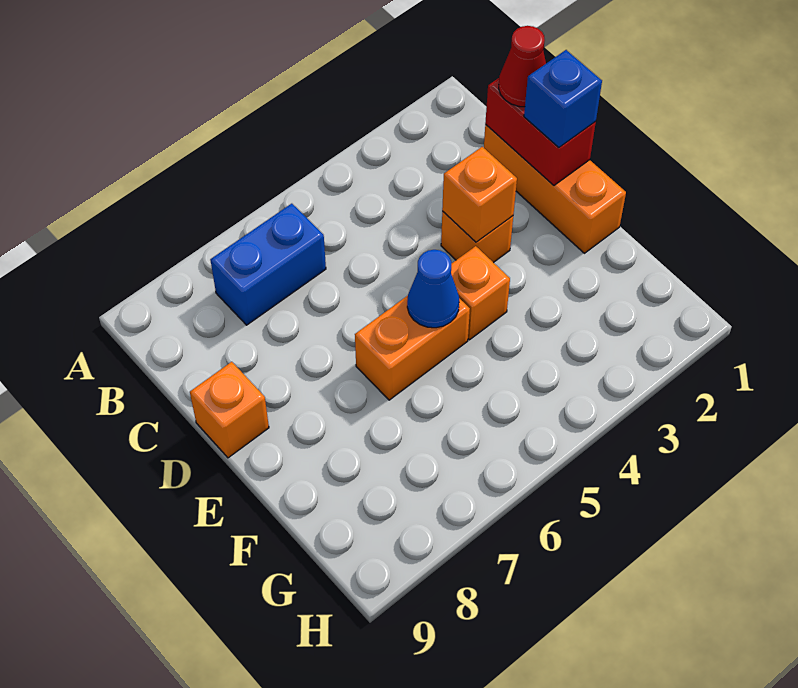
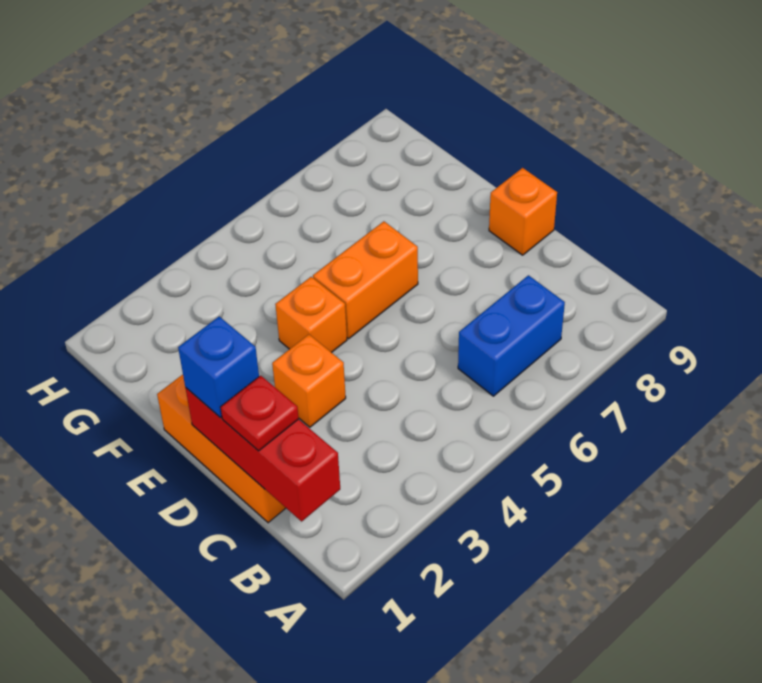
red brick C1:D1 level 2 -> red brick B1:D1 level 2
red cone C1 level 3 -> red plate C1 level 3
orange brick D3 level 2 -> none
blue cone E5 level 2 -> none

